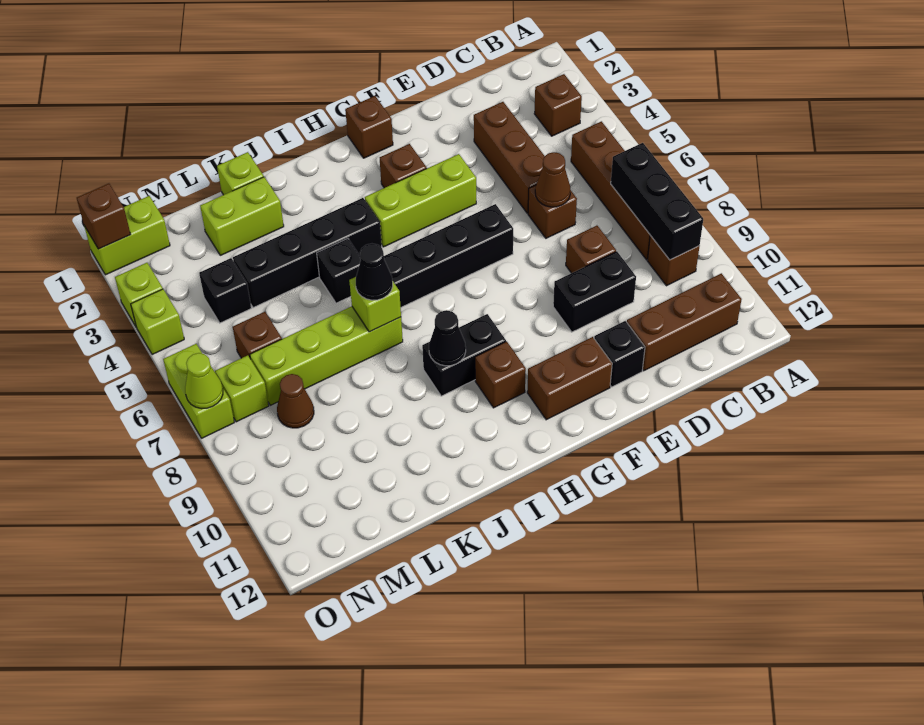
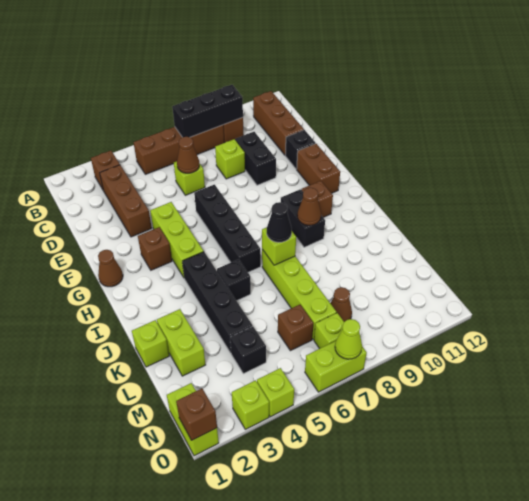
brown brick D3:D5 level 1 -> brown brick C3:E3 level 1
brown brick D6 level 1 -> lime brick D6 level 1
brown brick D8 level 1 -> lime brick D8 level 1
brown brick G1 level 1 -> brown cone G1 level 1
black cone I9 level 2 -> brown cone I9 level 2

